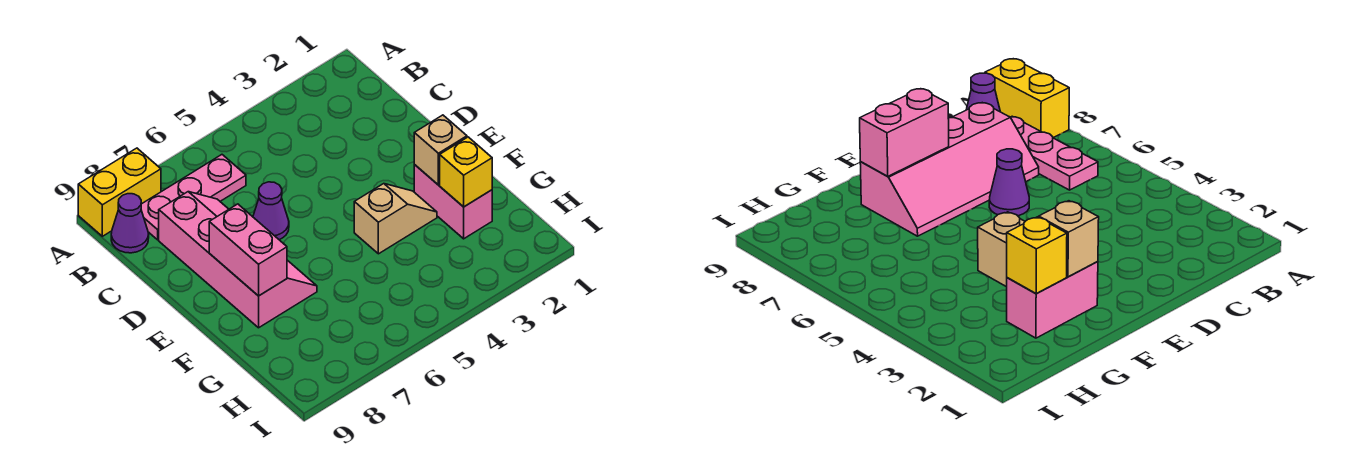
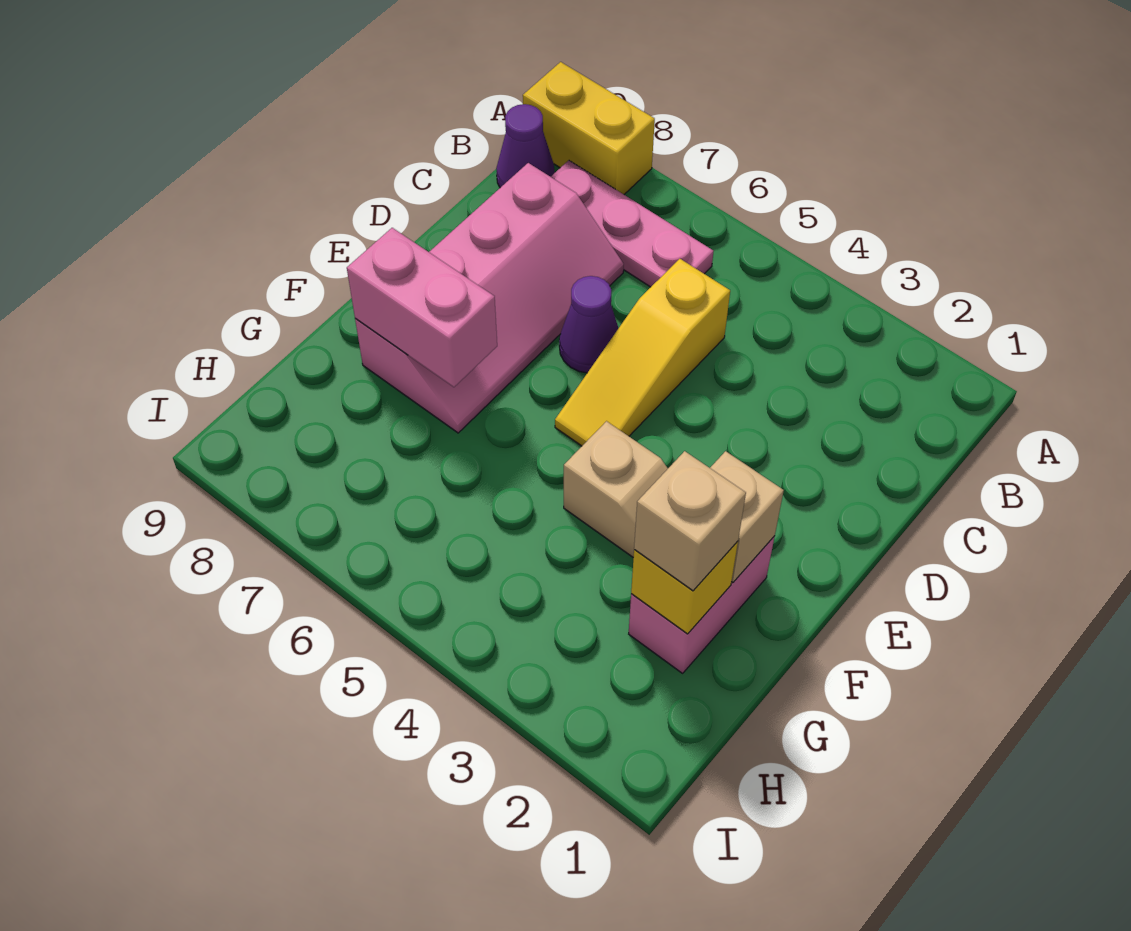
none -> yellow slope C5:E5 level 1 top C
pink brick E8:F8 level 2 -> pink brick F7:F8 level 2
none -> tan brick G2 level 3

